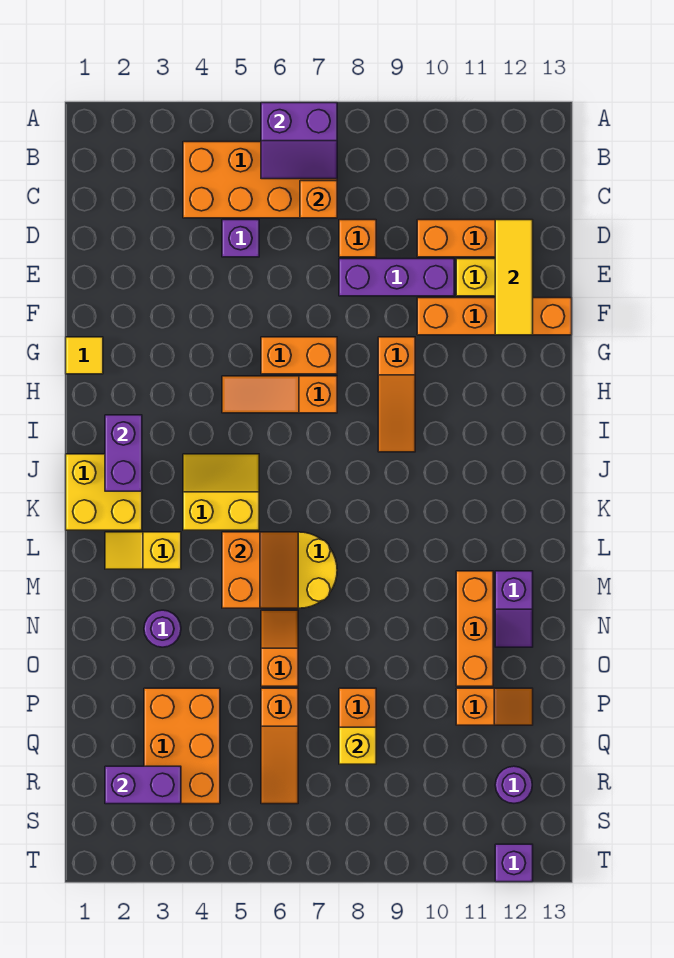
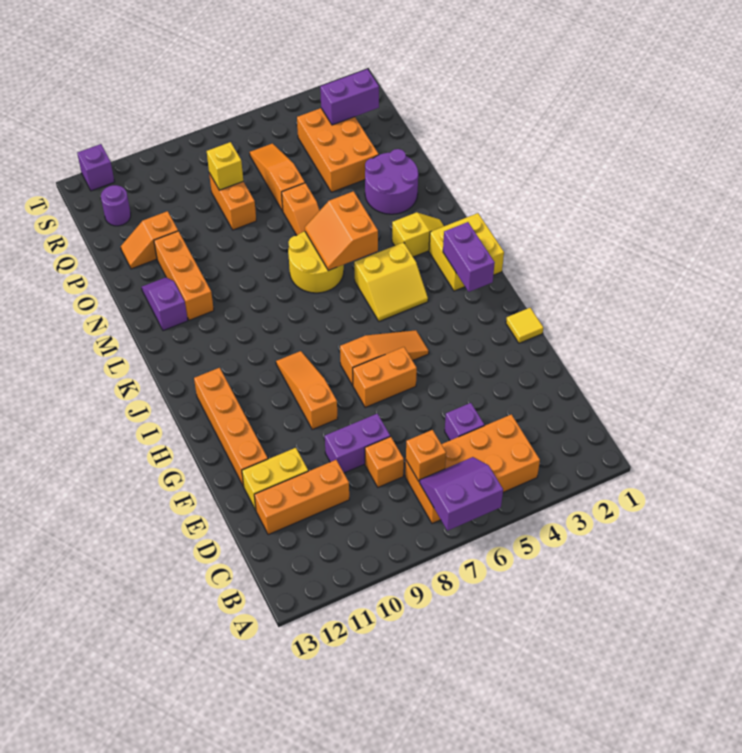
yellow tile D12:F12 level 2 -> none
purple brick E8:E10 level 1 -> purple brick E8:E9 level 1
orange brick F10:F13 level 1 -> orange brick F12:I12 level 1
purple round brick N3 level 1 -> purple round brick N2:O3 level 1

